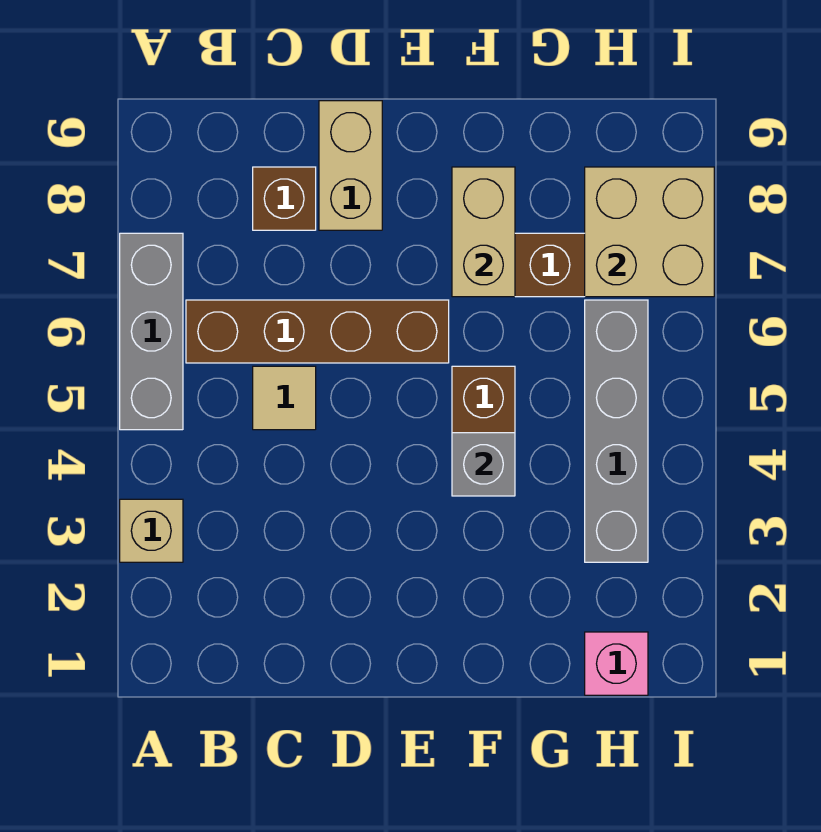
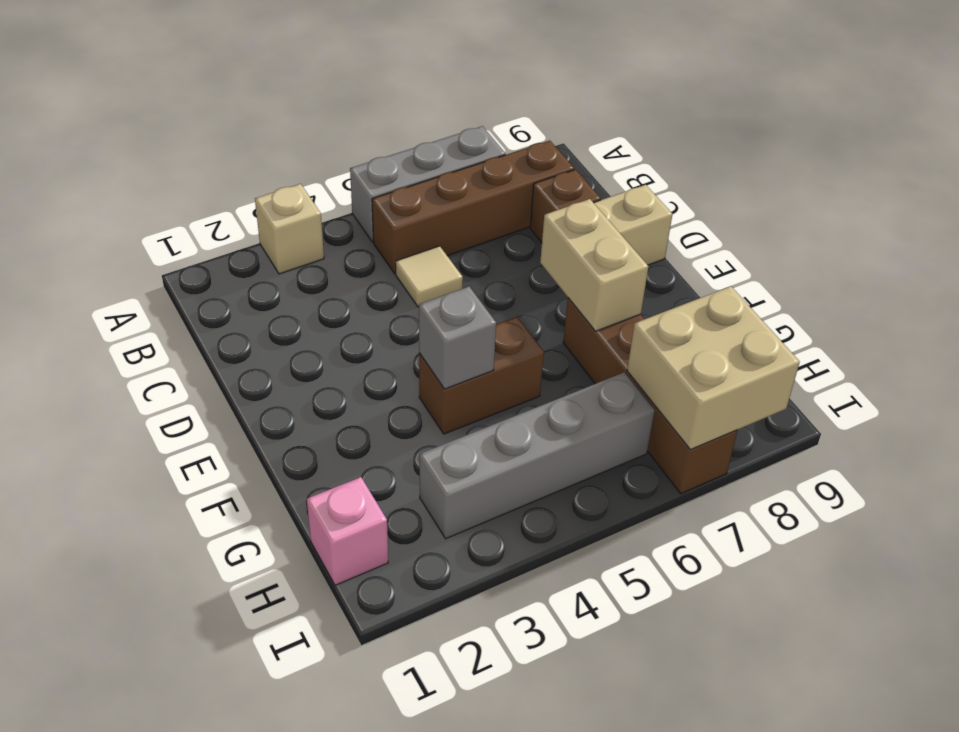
brown brick B6:E6 level 1 -> brown brick B5:B8 level 1
tan brick F7:F8 level 2 -> tan brick E7:F7 level 2

